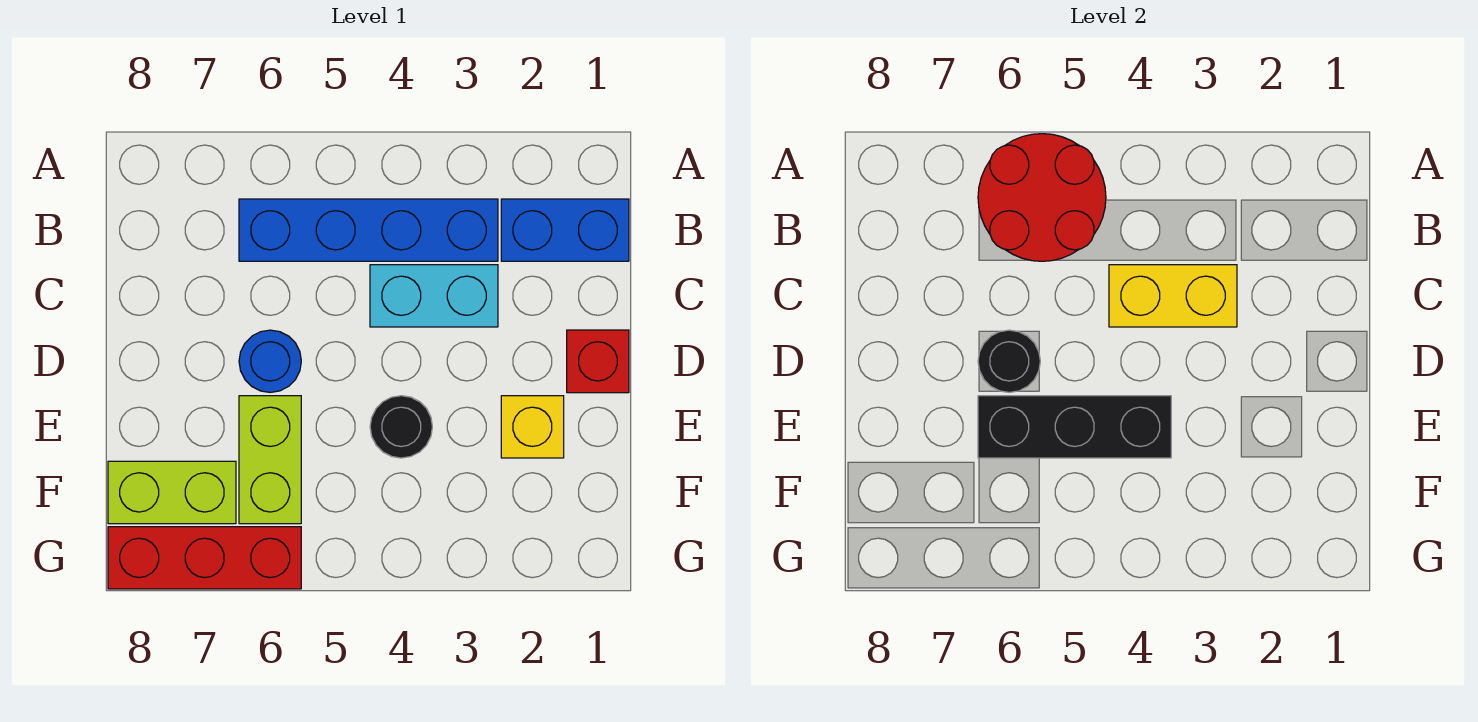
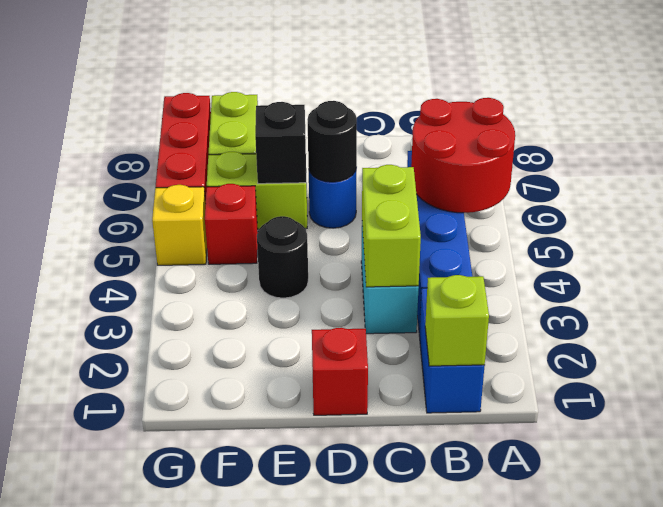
none -> lime brick B1 level 2
yellow brick C3:C4 level 2 -> lime brick C3:C4 level 2
yellow brick E2 level 1 -> yellow brick G5 level 1
black brick E4:E6 level 2 -> black brick E6 level 2
none -> red brick F5 level 1

